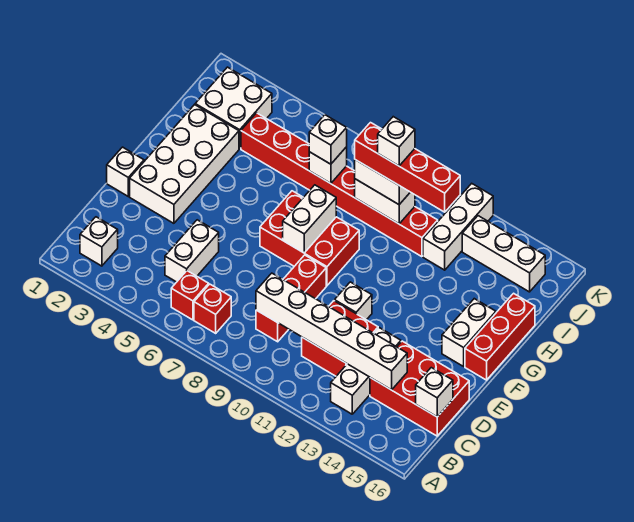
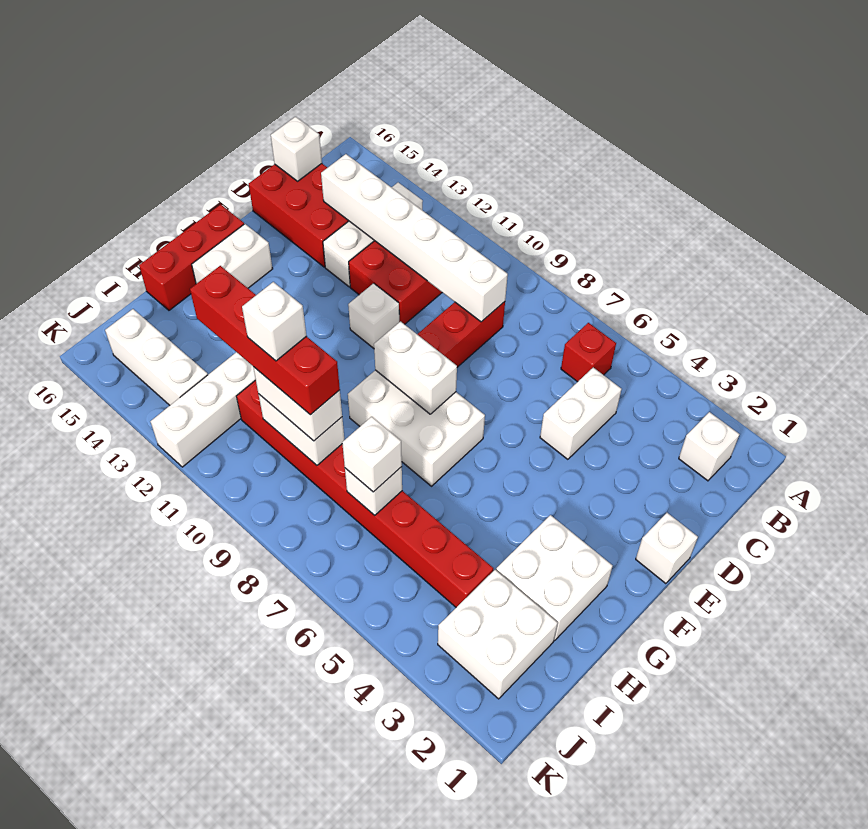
red brick B7 level 1 -> none
white brick E2:H3 level 1 -> white brick G2:H3 level 1
red brick F7:G9 level 1 -> white brick F7:G9 level 1
white brick F8:G8 level 2 -> white brick F8:F9 level 2

